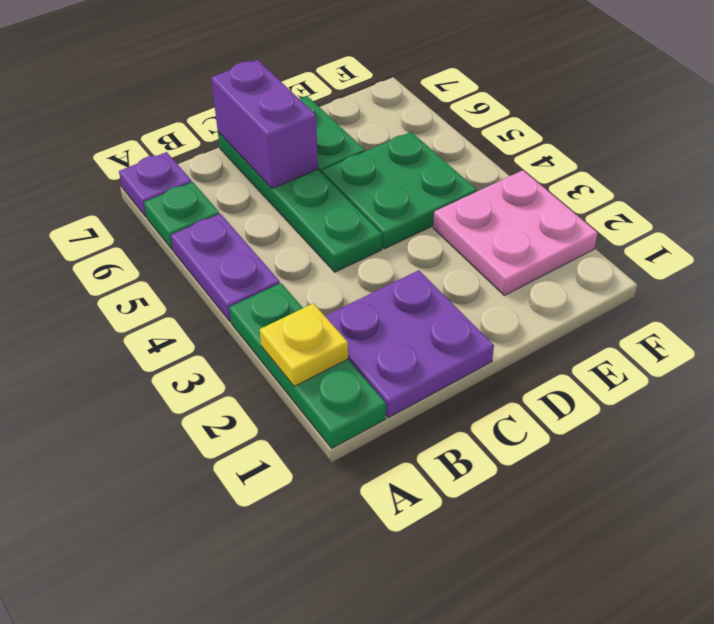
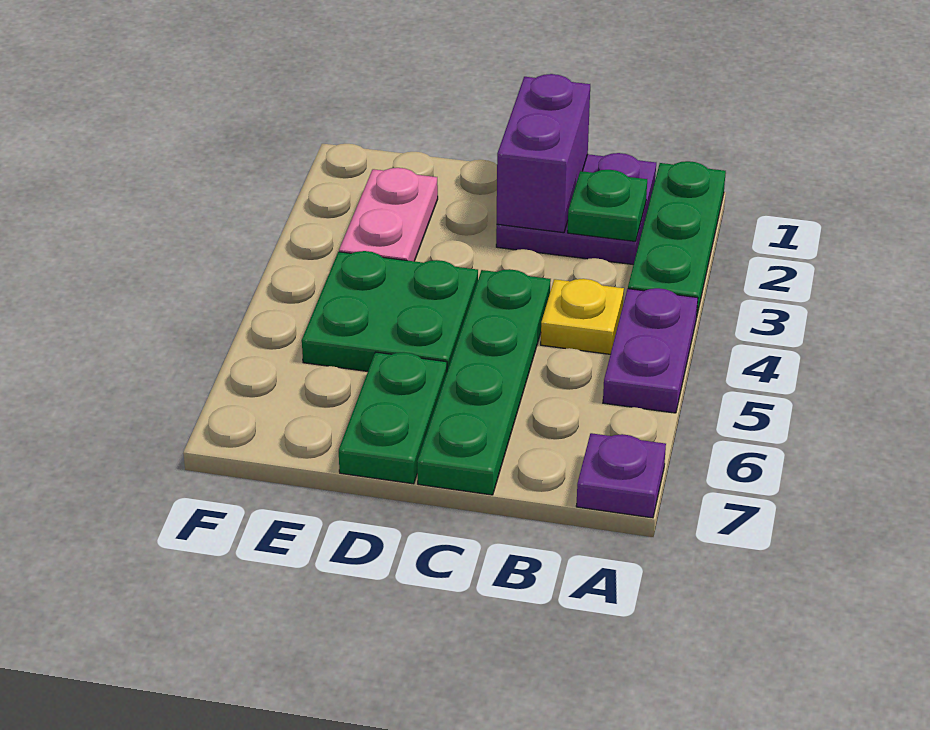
yellow plate A2 level 2 -> yellow plate B4 level 1
green plate A6 level 1 -> green plate B2 level 2
purple brick C6:C7 level 2 -> purple brick C1:C2 level 2
pink plate E2:F3 level 1 -> pink plate E2:E3 level 1

